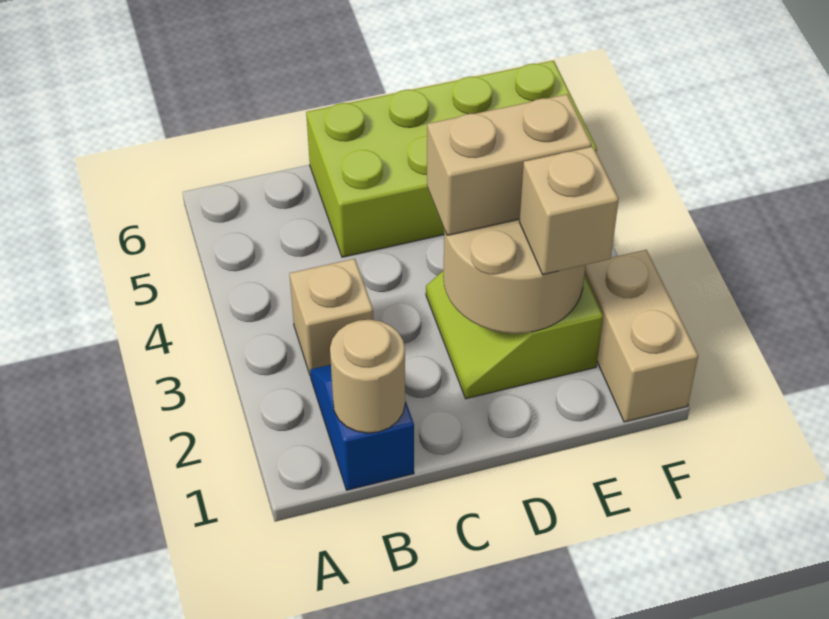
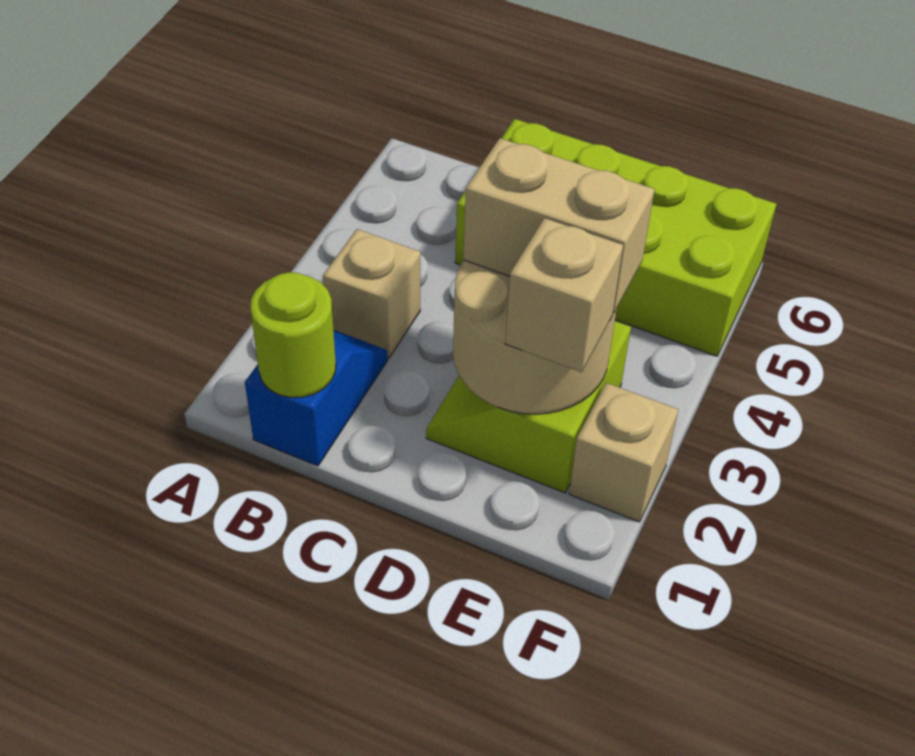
tan round brick B1 level 2 -> lime round brick B1 level 2
tan brick F1:F2 level 1 -> tan brick F2 level 1

